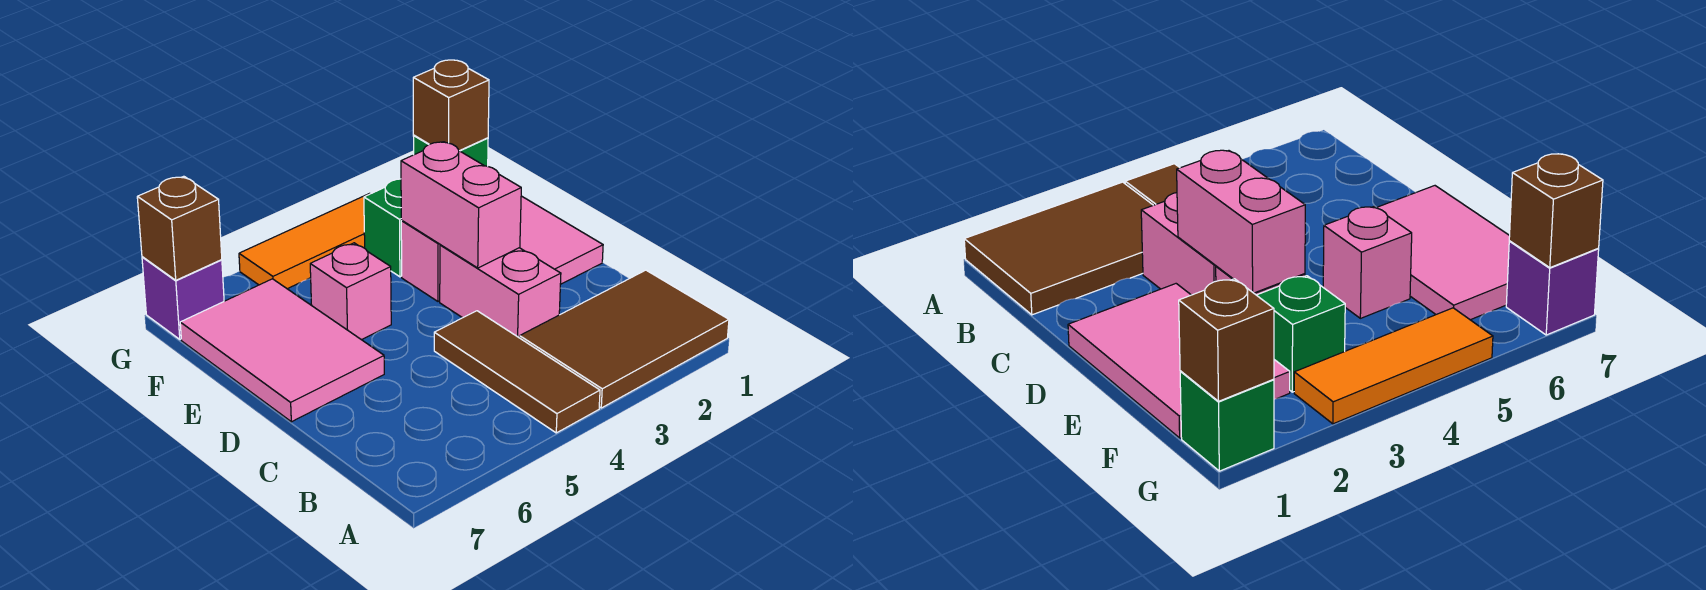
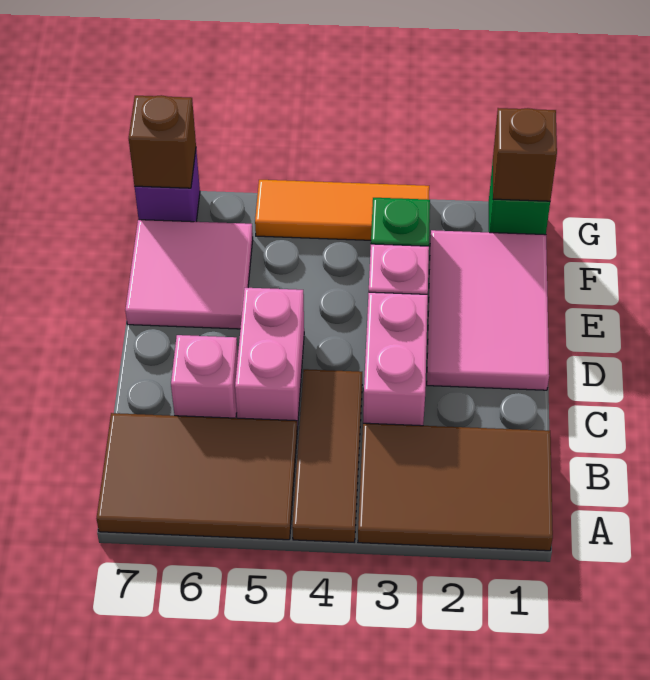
none -> brown tile A5:B7 level 1
pink brick D3:E3 level 2 -> pink brick C5:D5 level 1
pink tile D6:F7 level 1 -> pink tile E6:F7 level 1
pink brick E5 level 1 -> pink brick C6 level 1

